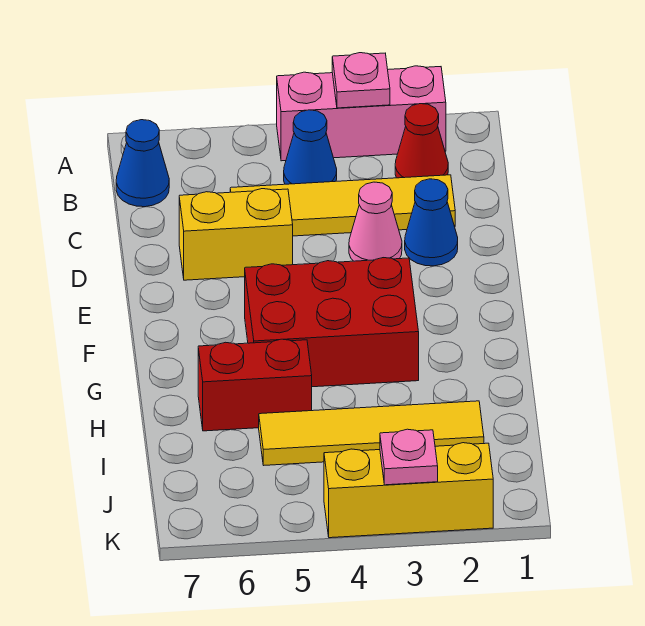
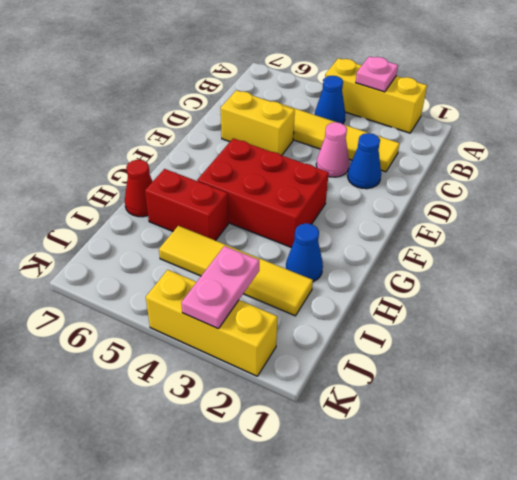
pink brick A2:A4 level 1 -> yellow brick A2:A4 level 1
red cone B2 level 1 -> red cone H7 level 1
blue cone B7 level 1 -> blue cone H2 level 1
pink plate K3 level 2 -> pink plate J3:K3 level 2

